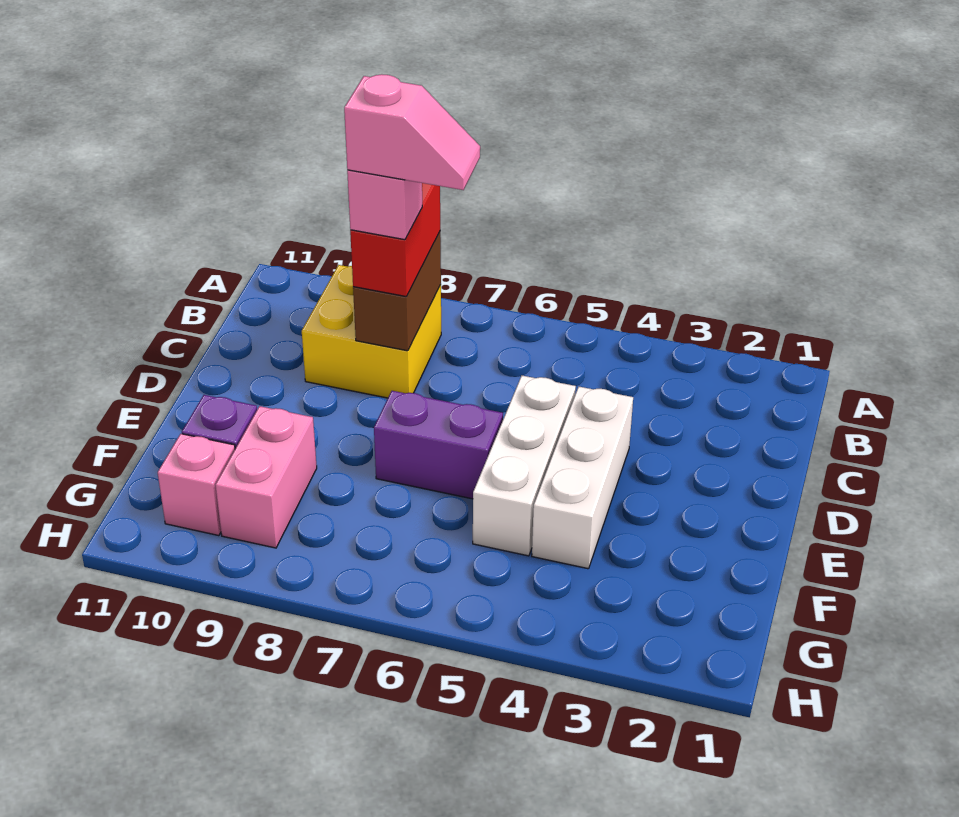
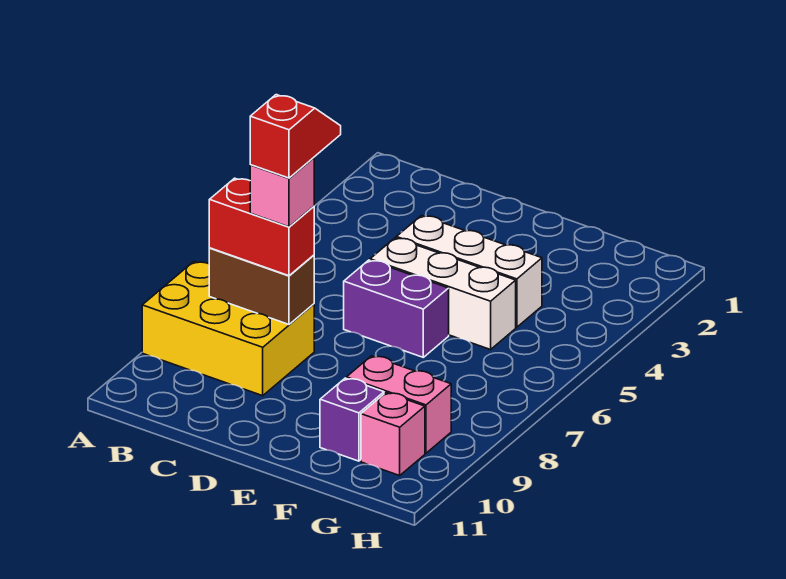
yellow brick B8:C9 level 1 -> yellow brick A8:C9 level 1
pink slope C7:C8 level 5 top 8 -> red slope C7:C8 level 5 top 8
purple brick E6:E7 level 1 -> purple brick D6:E6 level 1

